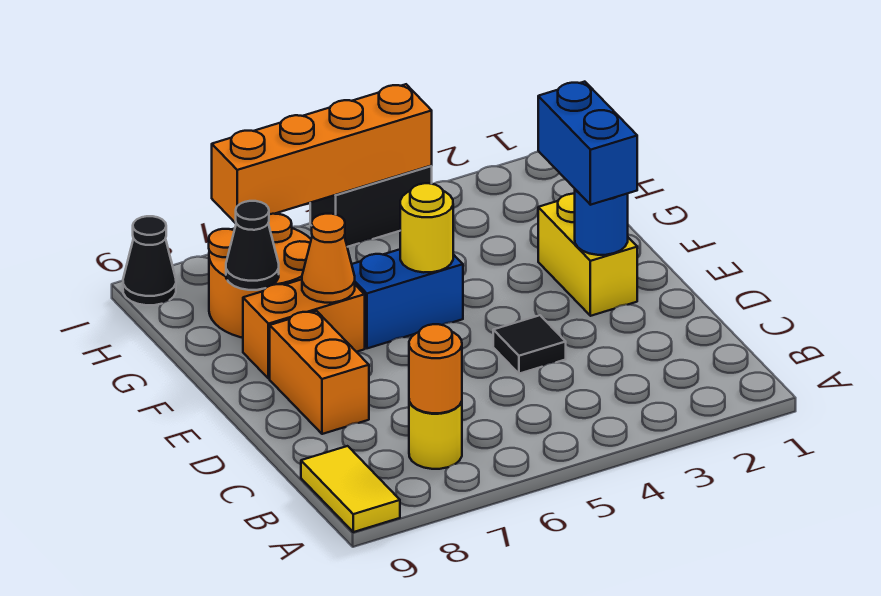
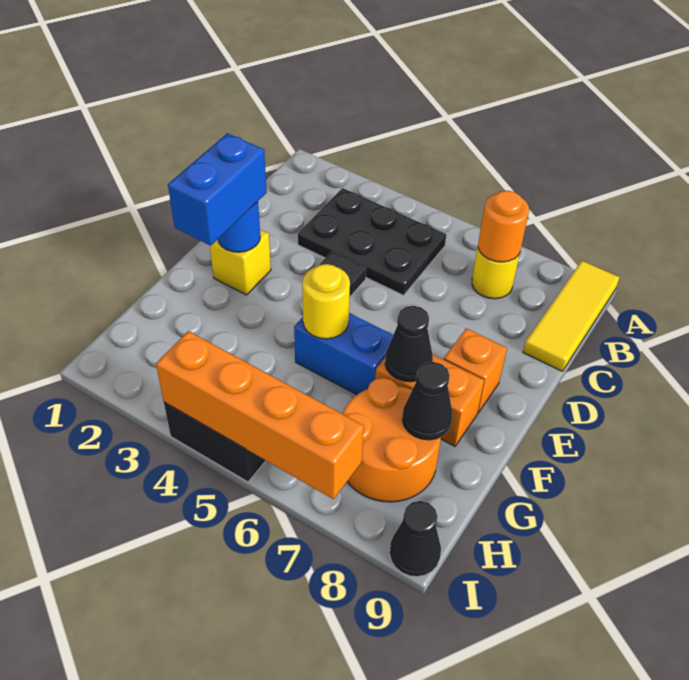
yellow tile A9:B9 level 1 -> yellow tile A9:C9 level 1
none -> black plate B3:C5 level 1
orange brick D8:E8 level 1 -> orange brick E8 level 1
yellow brick E2:F2 level 1 -> yellow brick E2 level 1
orange cone F7 level 2 -> black cone F7 level 2

